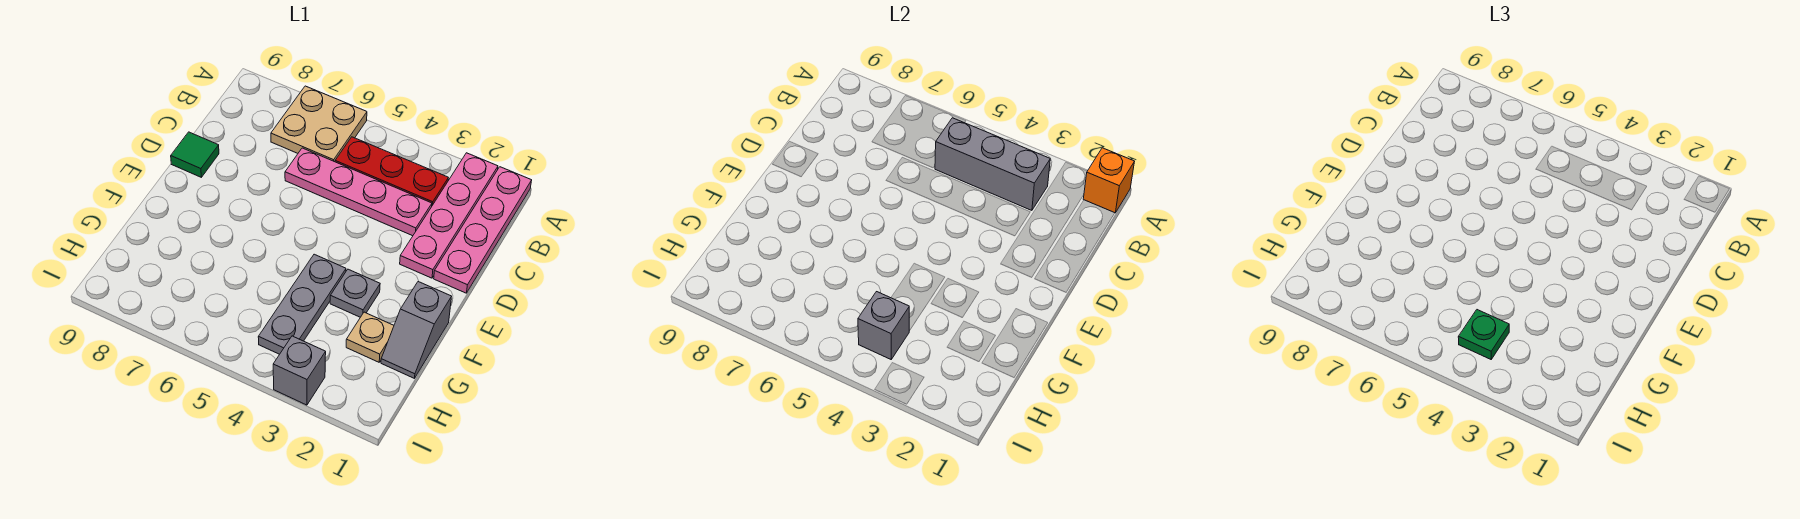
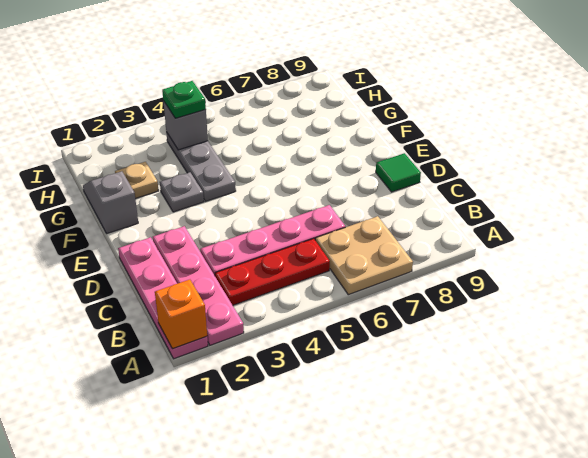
grey brick B3:B5 level 2 -> none
grey brick I3 level 1 -> none

